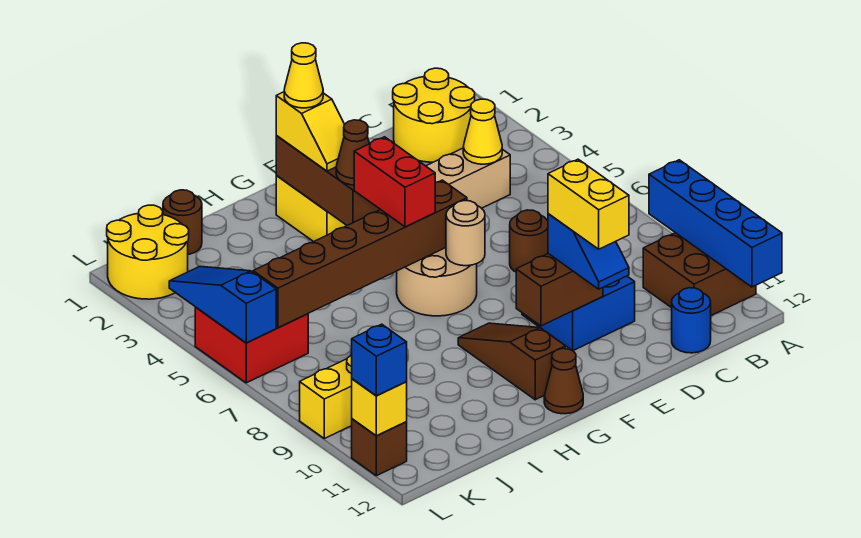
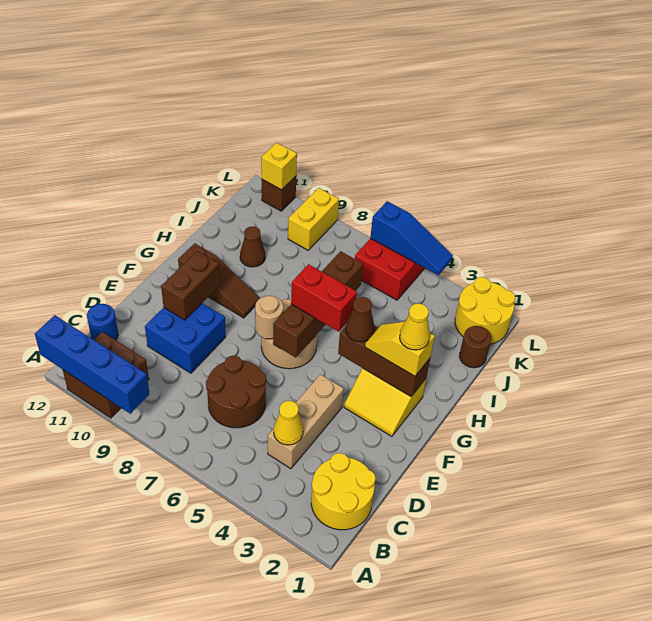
brown round brick D7 level 1 -> brown round brick C6:D7 level 1
blue slope E10:E11 level 3 top 10 -> none
yellow brick E10:E11 level 4 -> none
brown brick F6:K6 level 2 -> brown brick F6:I6 level 2
brown cone G12 level 1 -> brown cone I10 level 1
blue brick L11 level 3 -> none

